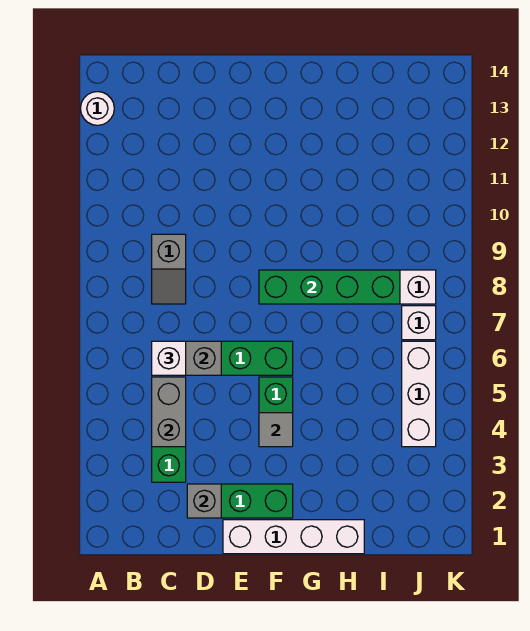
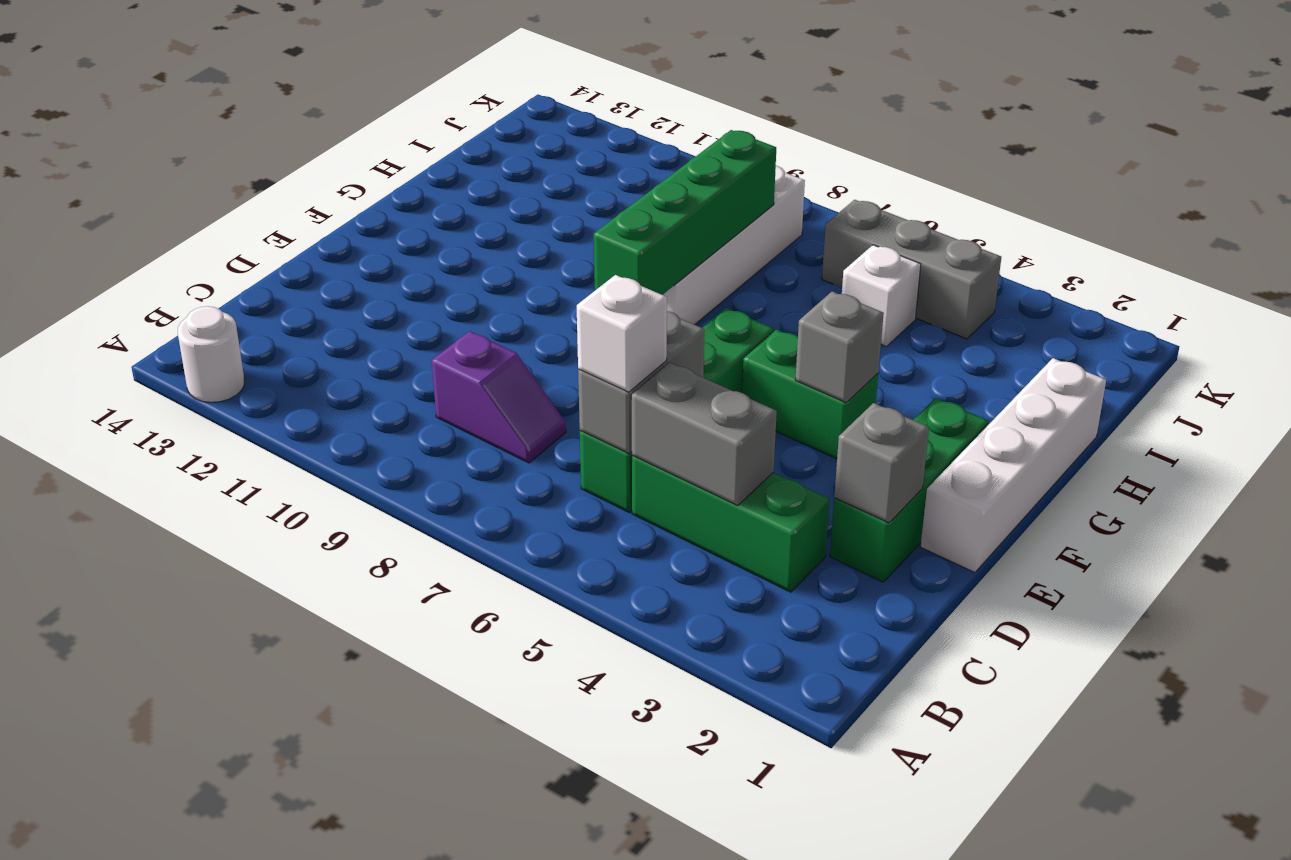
grey slope C8:C9 level 1 top 9 -> purple slope C8:C9 level 1 top 9
grey tile F4 level 2 -> grey brick F4 level 2
white brick J4:J6 level 1 -> grey brick J4:J6 level 1
white brick J7 level 1 -> white brick I5 level 1

